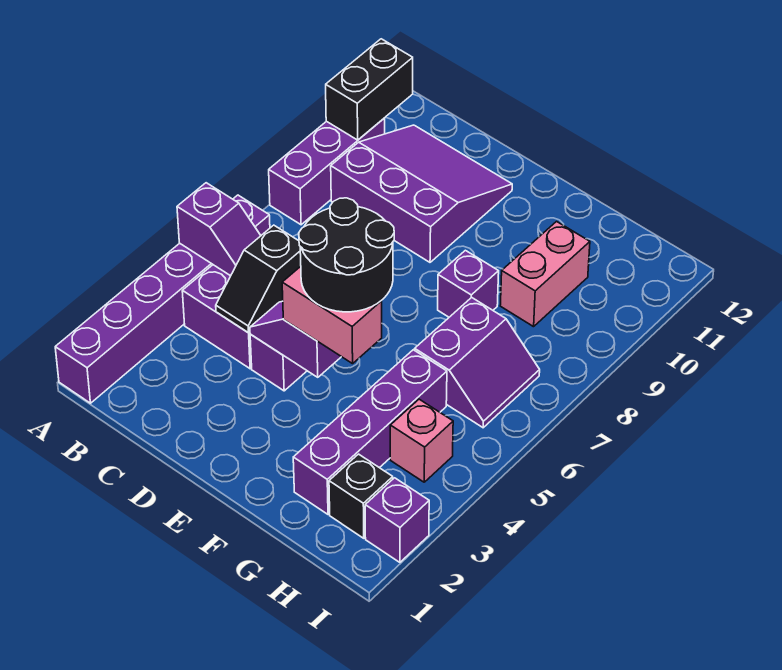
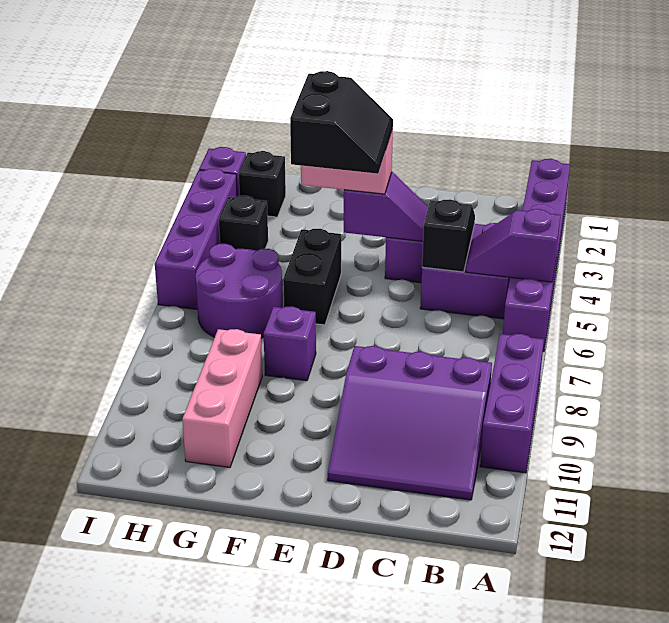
black brick A10:A11 level 2 -> black brick F5:F6 level 1
black round brick E4:F5 level 4 -> black slope E4:F5 level 4 top F
purple brick G2:G5 level 1 -> purple brick I3:I6 level 1
purple slope G6:H7 level 1 top G -> purple round brick G6:H7 level 1
pink brick G9:G10 level 1 -> pink brick G9:G11 level 1
pink brick H4 level 1 -> black brick H4 level 1

